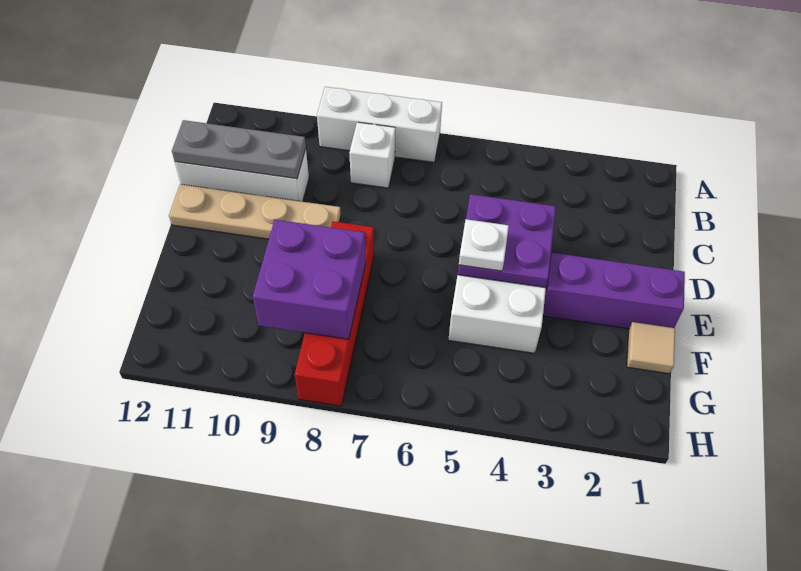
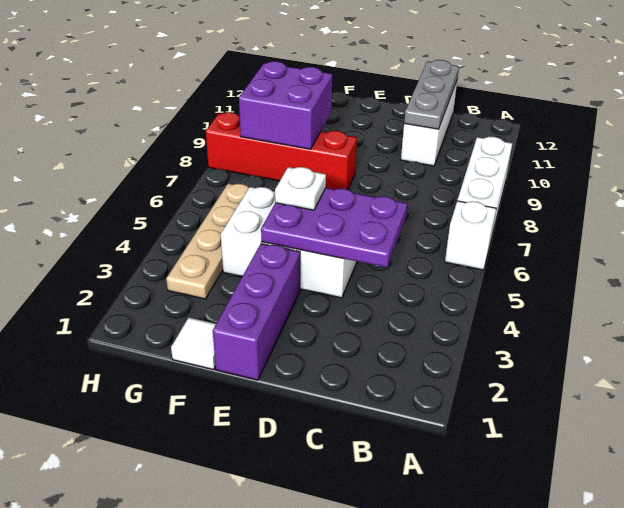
white brick B8 level 1 -> white brick A6 level 1
purple plate D4:E5 level 2 -> purple plate C4:E5 level 2
tan plate D9:D12 level 1 -> tan plate G3:G6 level 1
tan tile F1 level 1 -> white tile F1 level 1

